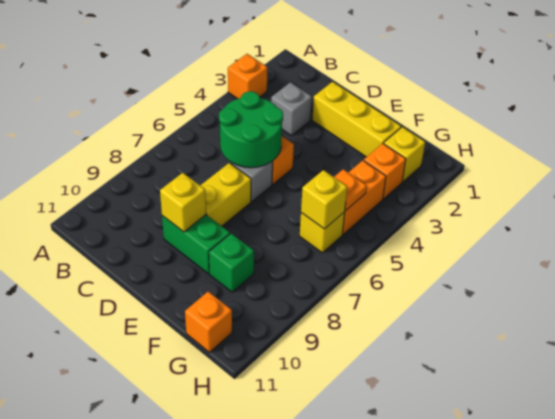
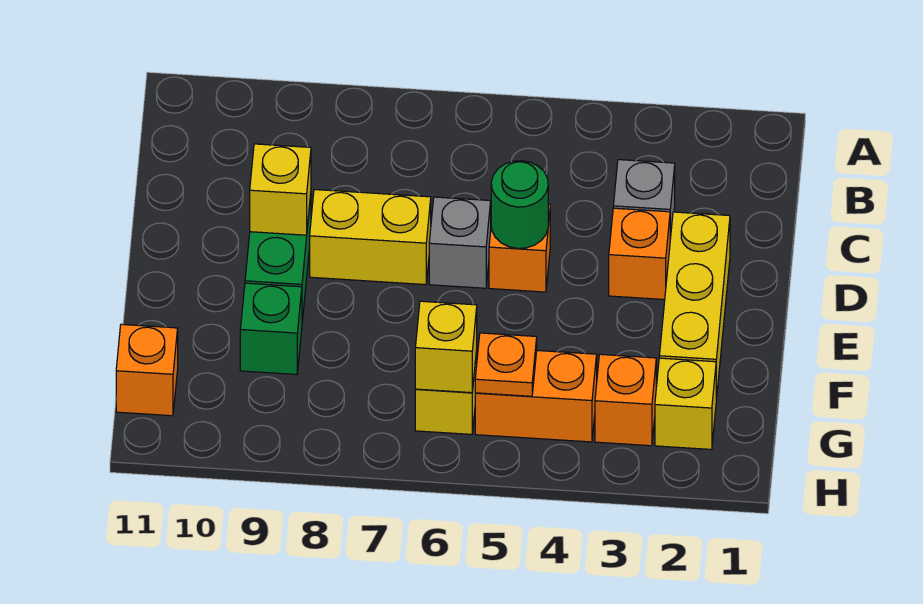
orange brick A3 level 1 -> orange brick D3 level 1
green round brick C5:D6 level 2 -> green round brick D5 level 2

